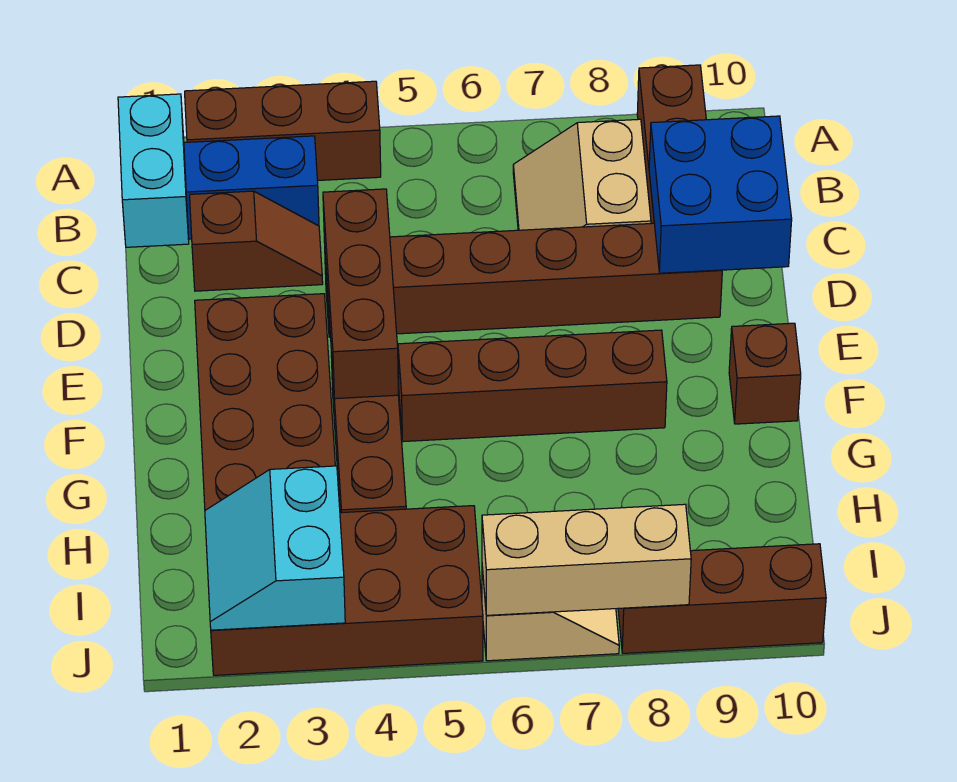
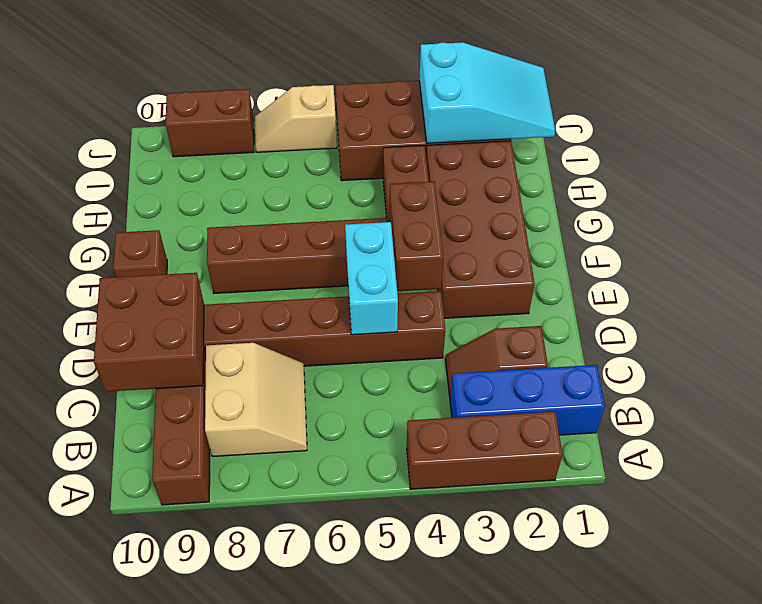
cyan brick B1:C1 level 2 -> cyan brick D5:E5 level 2
blue brick C9:D10 level 2 -> brown brick C9:D10 level 2
brown brick D4:F4 level 2 -> brown brick E4:F4 level 2
cyan slope I2:J3 level 2 top 3 -> cyan slope I1:J3 level 2 top 3
tan brick J6:J8 level 2 -> none
brown brick J8:J10 level 1 -> brown brick J8:J9 level 1

